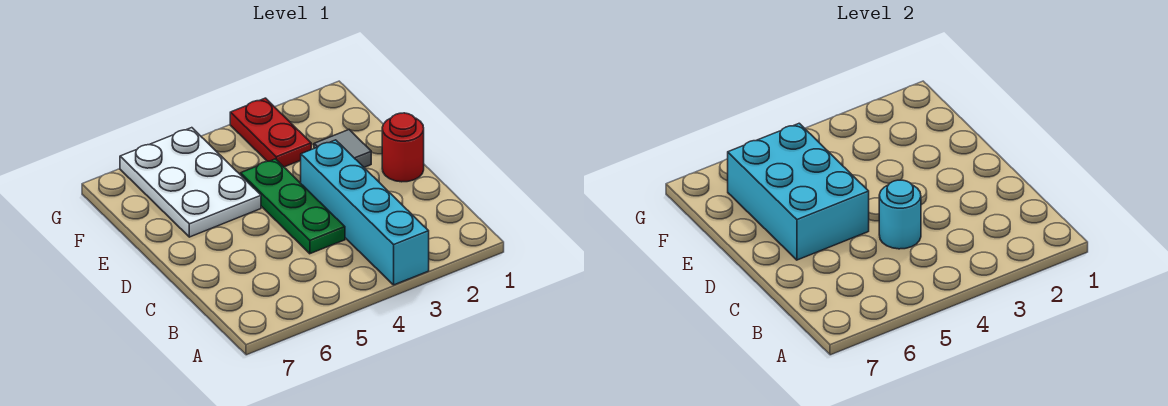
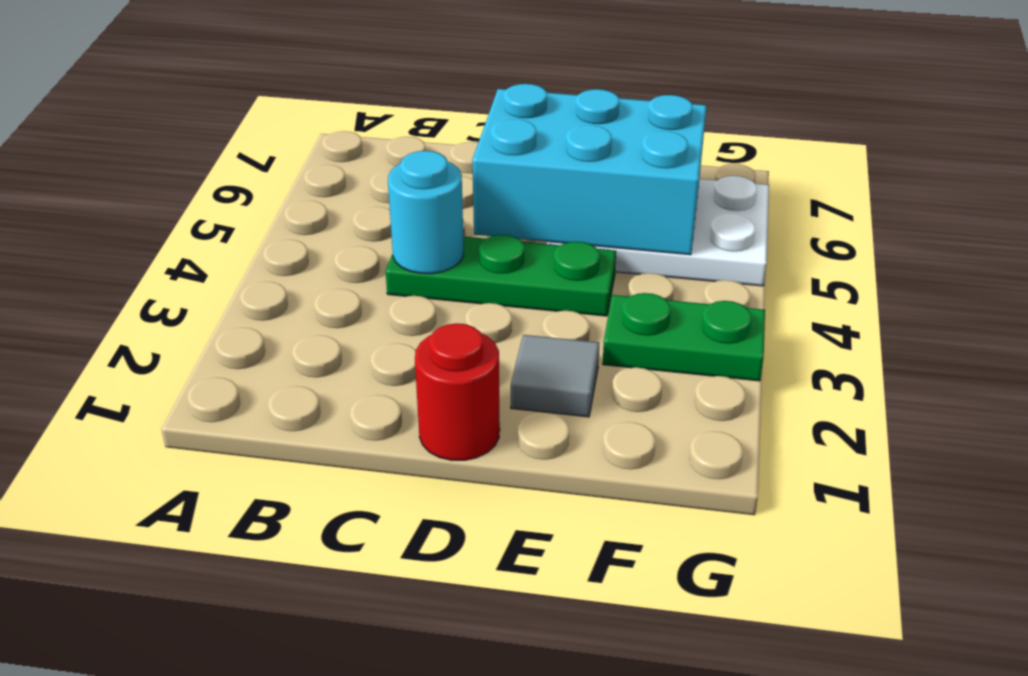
cyan brick A3:D3 level 1 -> none
red plate F3:G3 level 1 -> green plate F3:G3 level 1

